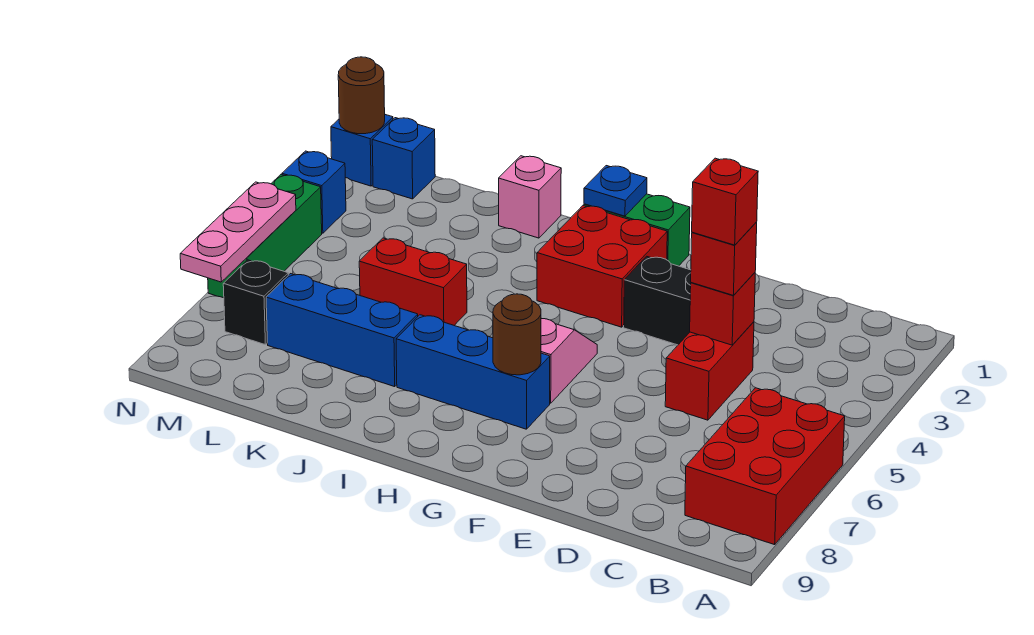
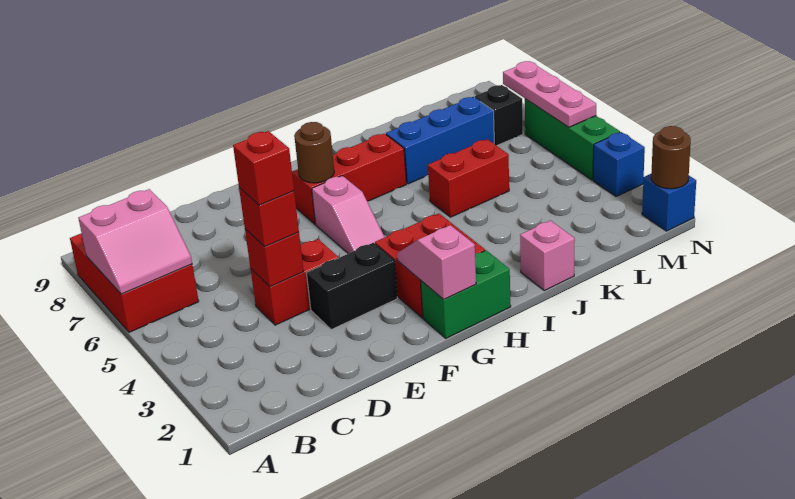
none -> pink slope A6:B7 level 2 top 7
red brick D4:D5 level 1 -> red brick D4:E4 level 1
none -> pink slope G1:G2 level 2 top 1
blue brick G7:I7 level 1 -> red brick G7:I7 level 1
blue plate H1 level 2 -> none
blue brick M1 level 1 -> none

